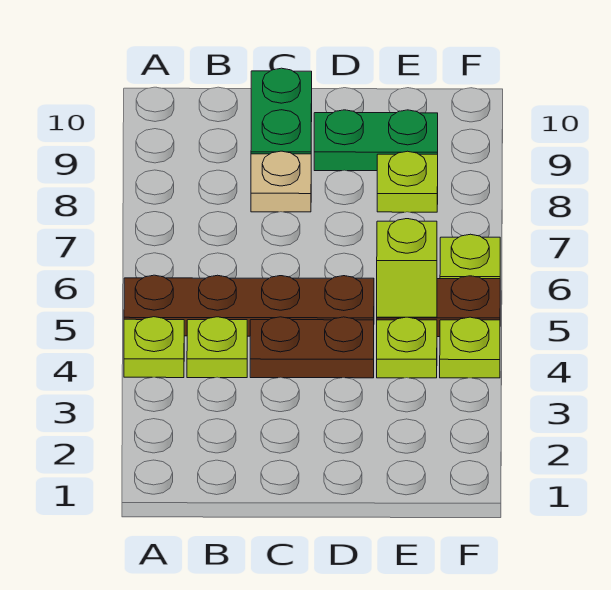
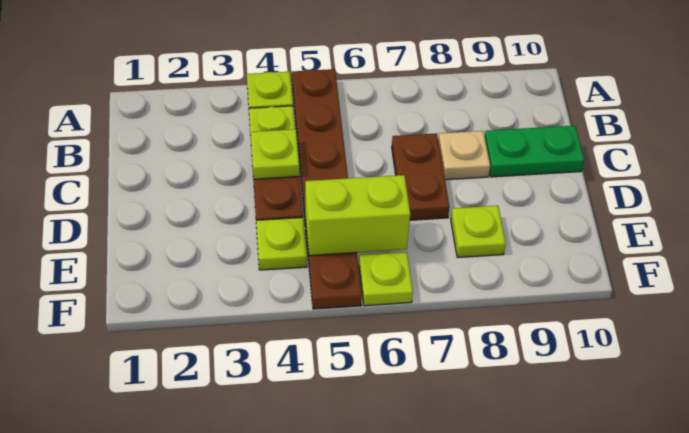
none -> brown plate C7:D7 level 1
green plate D9:E9 level 1 -> none
lime brick E5 level 2 -> lime brick E5:E6 level 2
lime plate F4 level 1 -> lime plate C4 level 2

